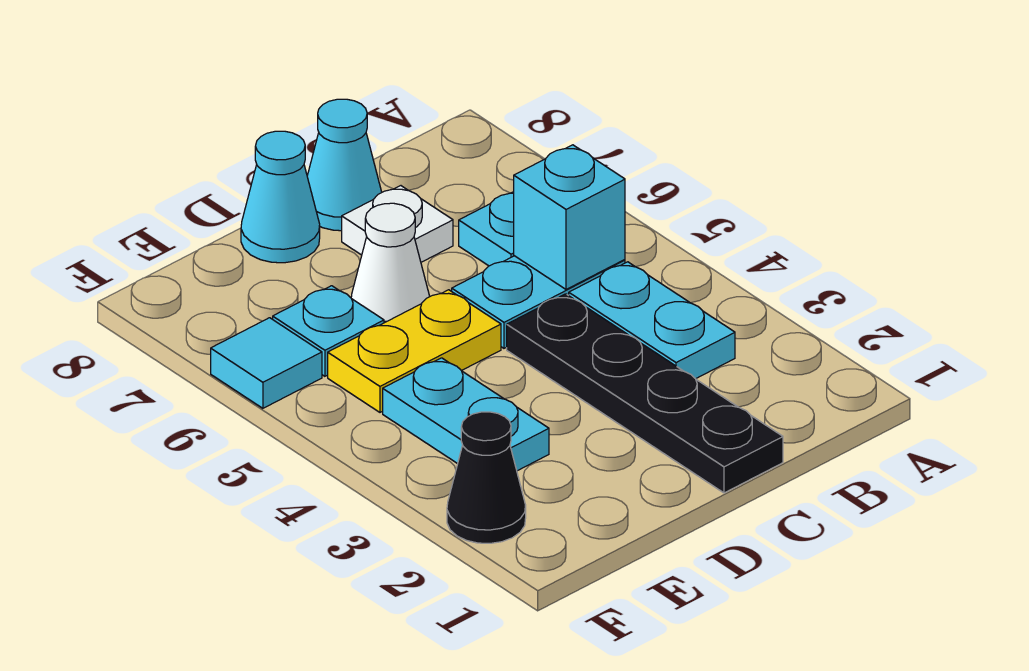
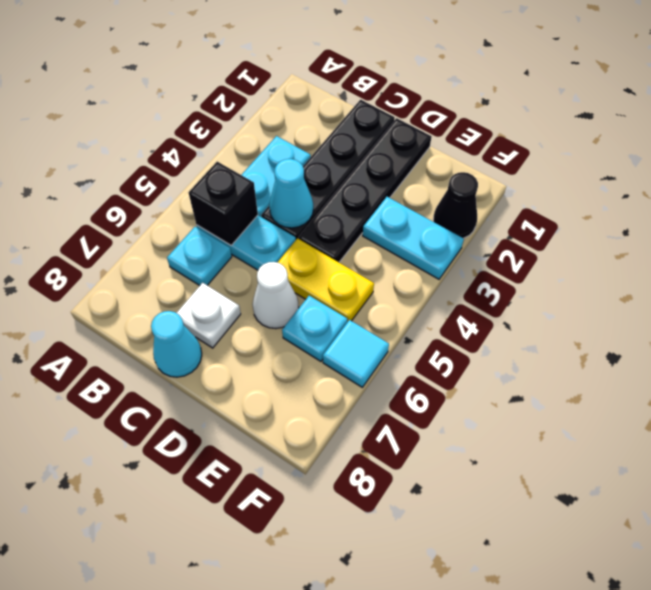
cyan brick B5 level 2 -> black brick B5 level 2
none -> black plate D1:D4 level 1
cyan cone D8 level 1 -> cyan cone C4 level 2
cyan plate E3:E4 level 1 -> cyan plate E3:F3 level 1

